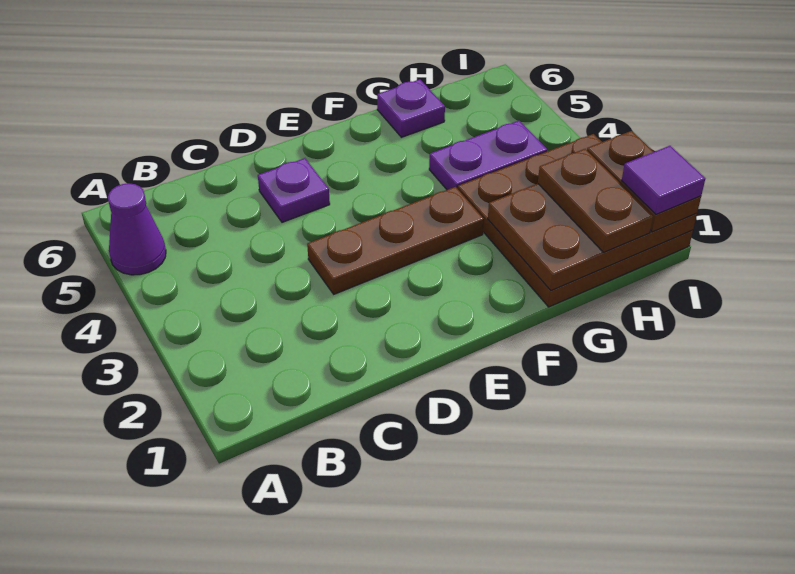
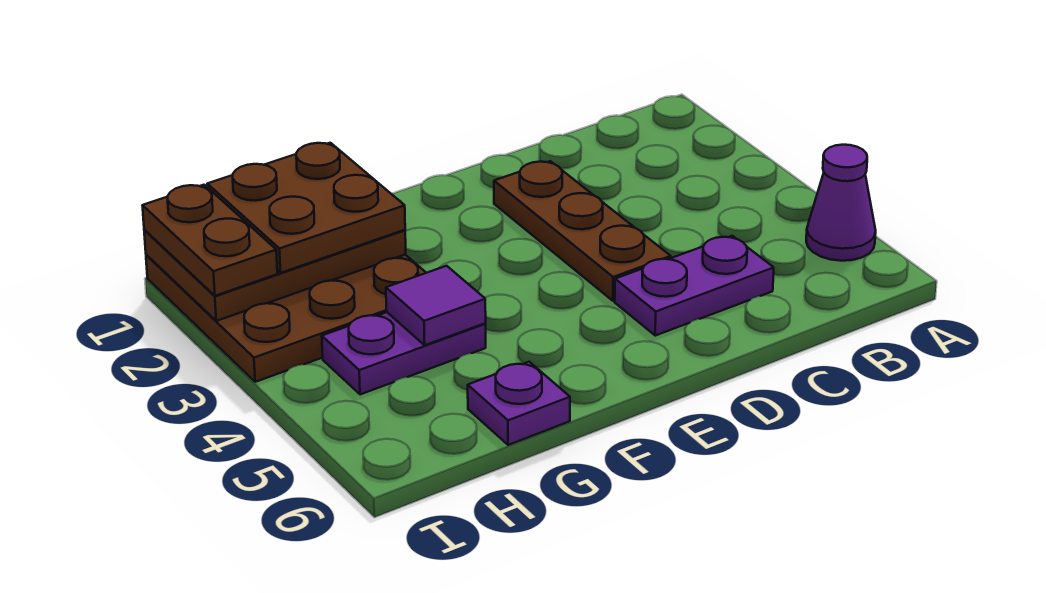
brown plate D3:F3 level 1 -> brown plate D2:D4 level 1
purple plate D5 level 1 -> purple plate C5:D5 level 1
brown plate H1:H2 level 3 -> brown plate G1:H2 level 3
purple tile I1 level 4 -> purple tile G4 level 2

